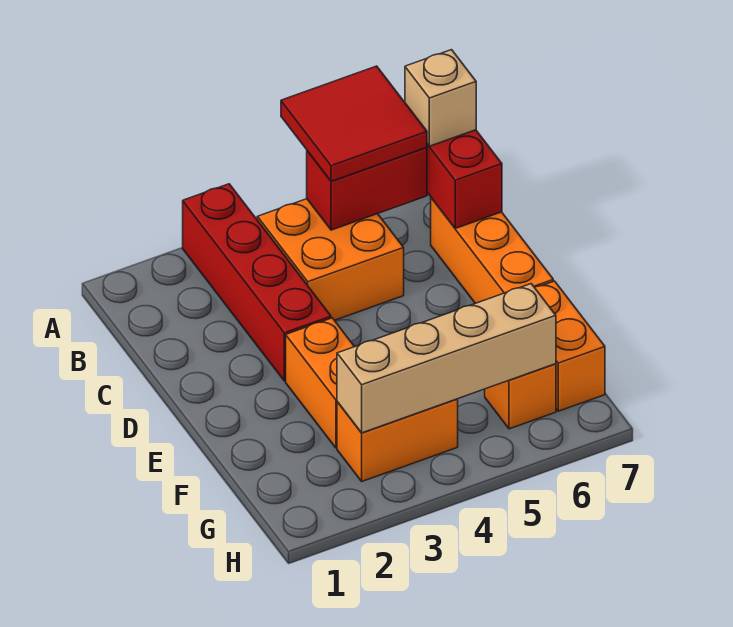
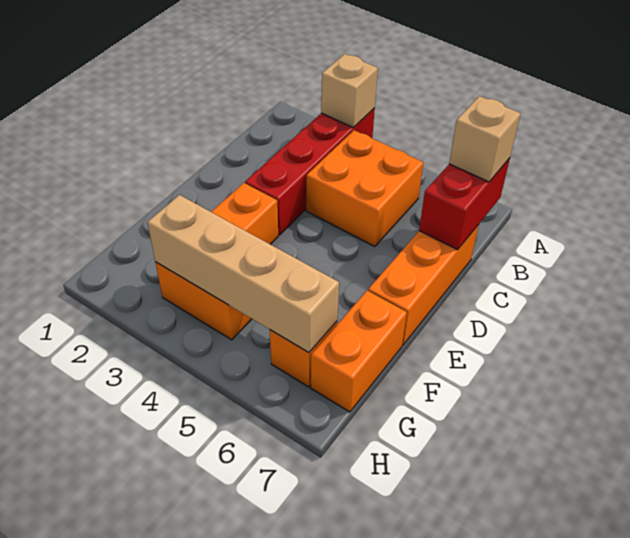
none -> tan brick A3 level 2
red tile A5:B6 level 3 -> none
red brick B5:B6 level 2 -> none

